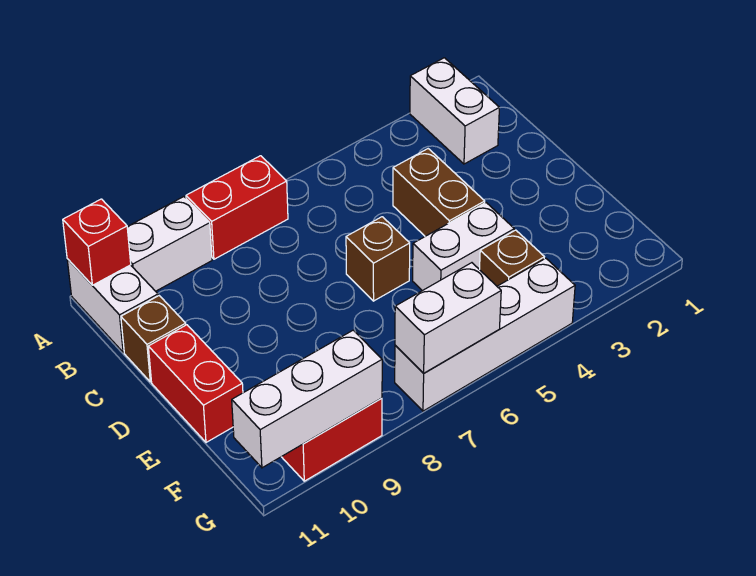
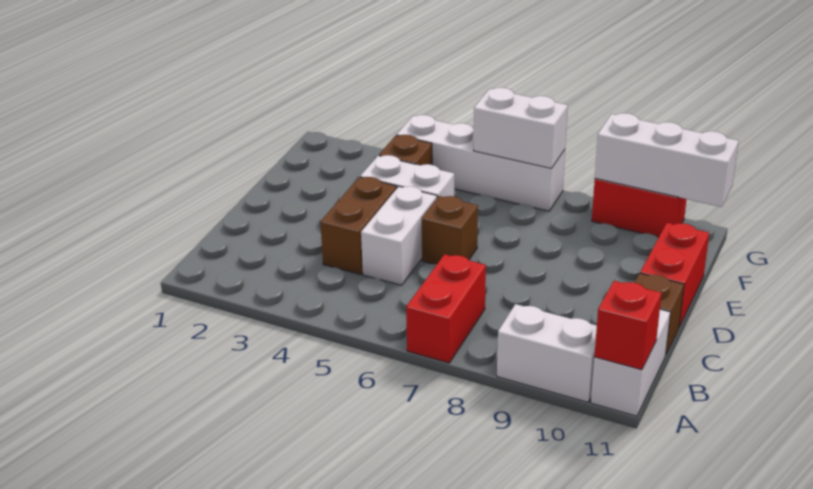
white brick A2:B2 level 1 -> white brick C5:D5 level 1
red brick A7:A8 level 1 -> red brick A7:B7 level 1

